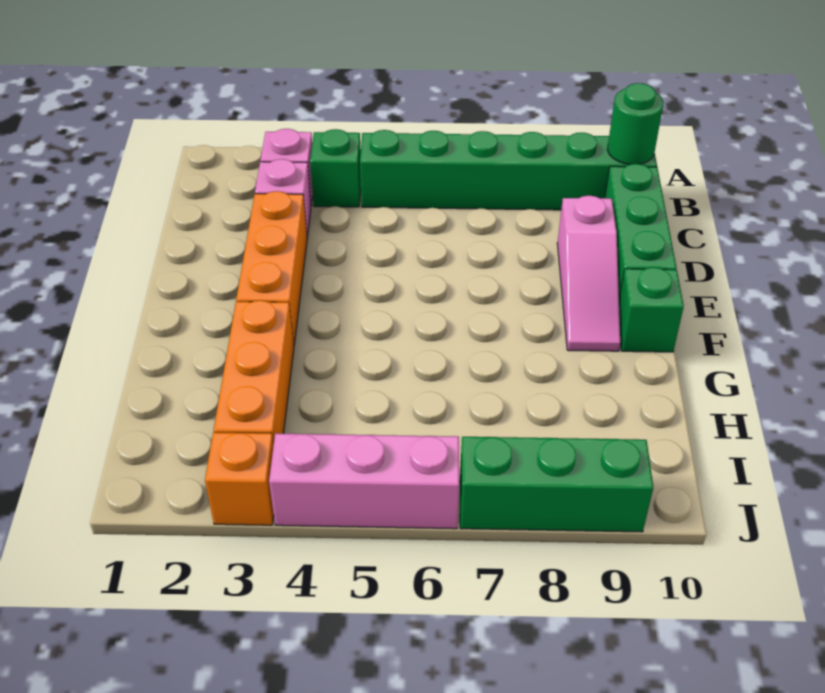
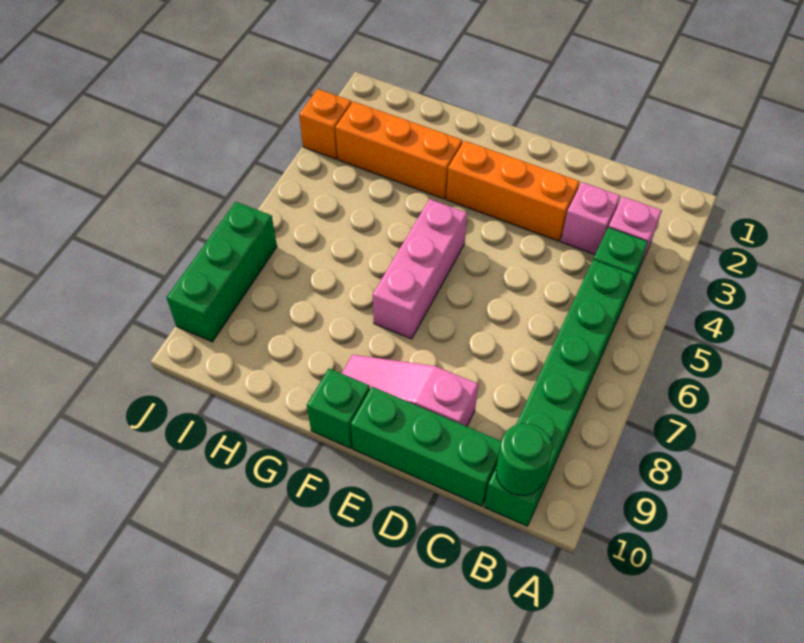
pink brick J4:J6 level 1 -> pink brick F5:F7 level 1

